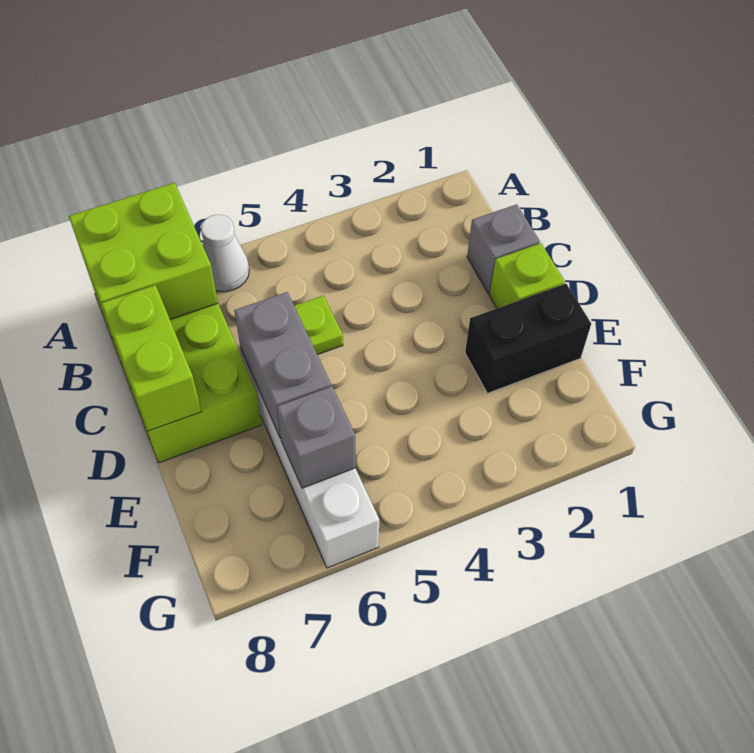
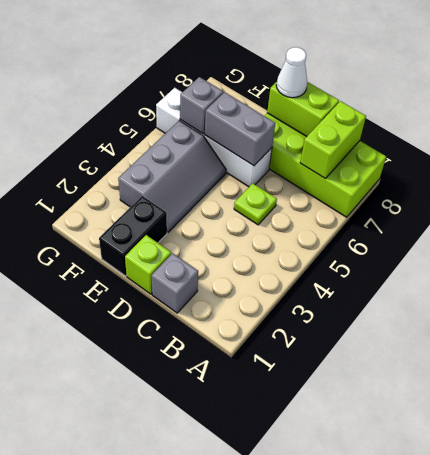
white cone A6 level 1 -> white cone D8 level 3
lime brick A7:B8 level 2 -> lime brick B7:B8 level 2
none -> grey slope E3:F5 level 1 top F

